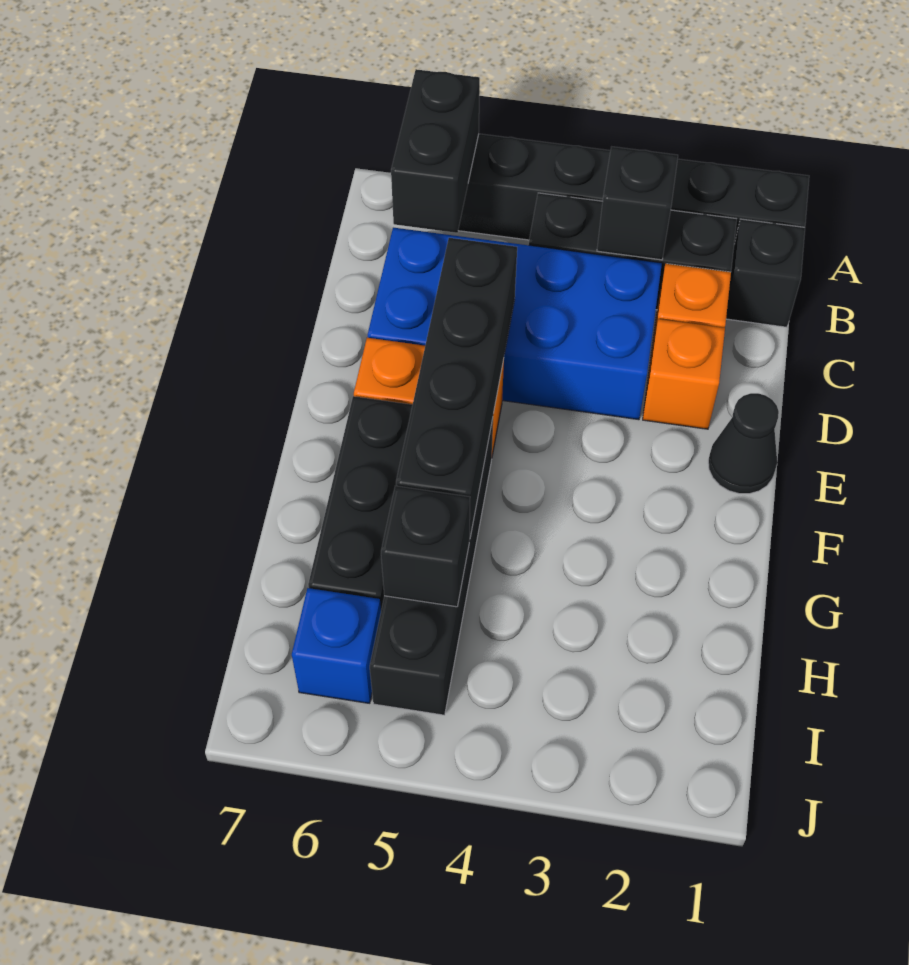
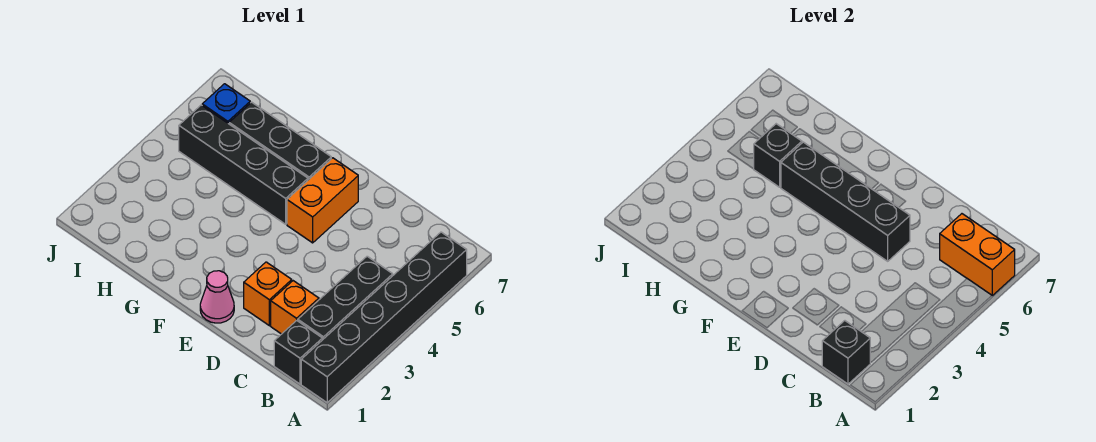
black brick A6:B6 level 2 -> orange brick A6:B6 level 2
black brick B3 level 2 -> black brick B1 level 2
blue brick C3:D6 level 1 -> none
black cone E1 level 1 -> pink cone E1 level 1

